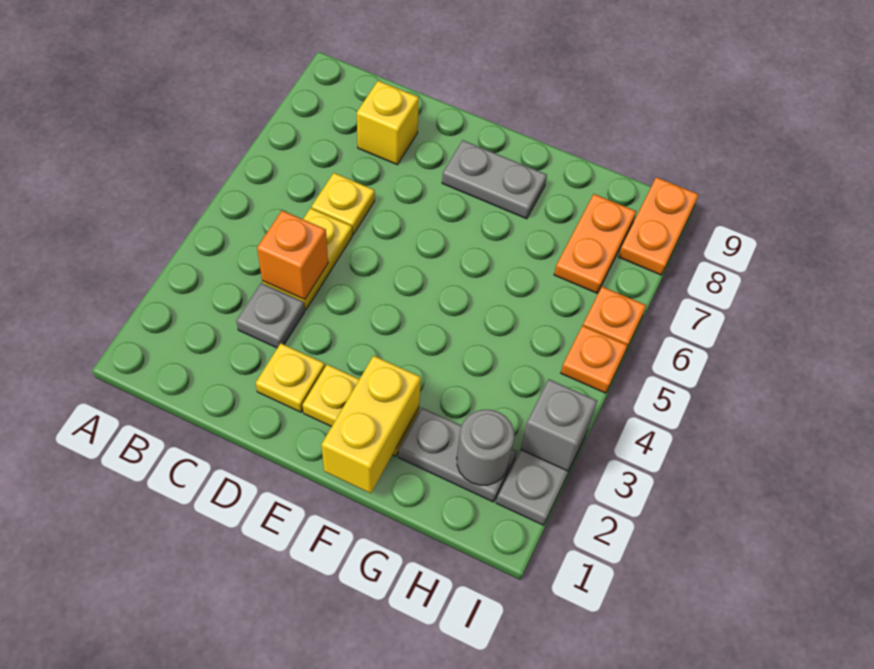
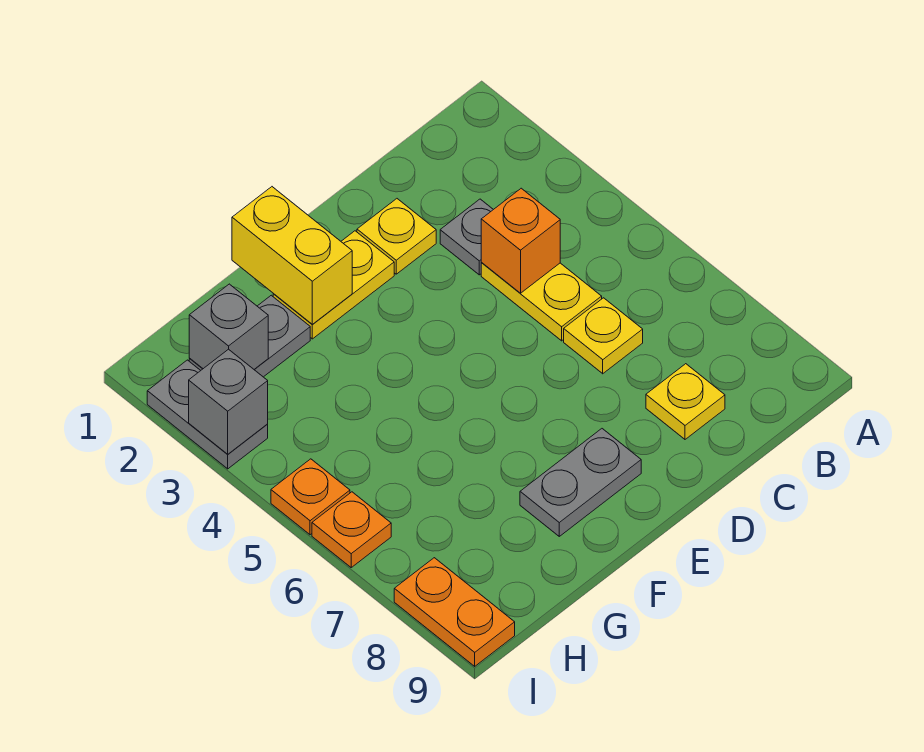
yellow brick C8 level 1 -> yellow plate C8 level 1
grey round brick H2 level 2 -> grey brick H2 level 2
orange plate H7:H8 level 1 -> none

